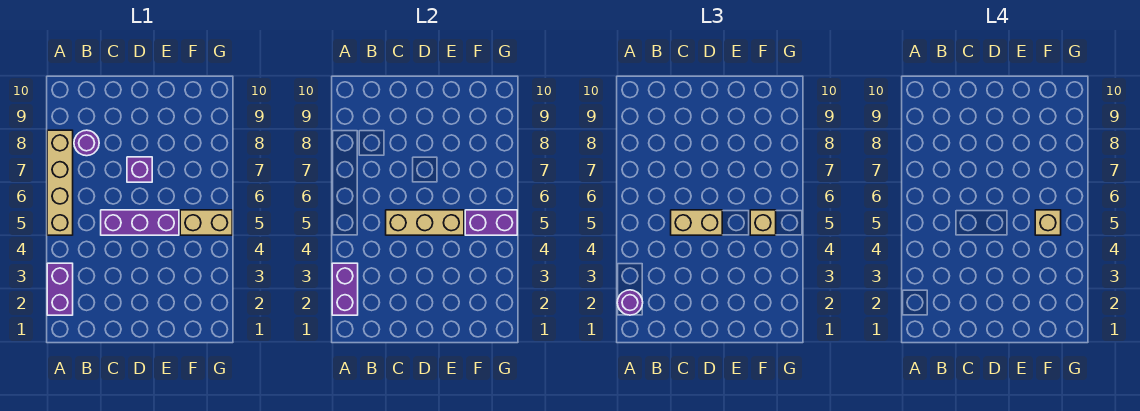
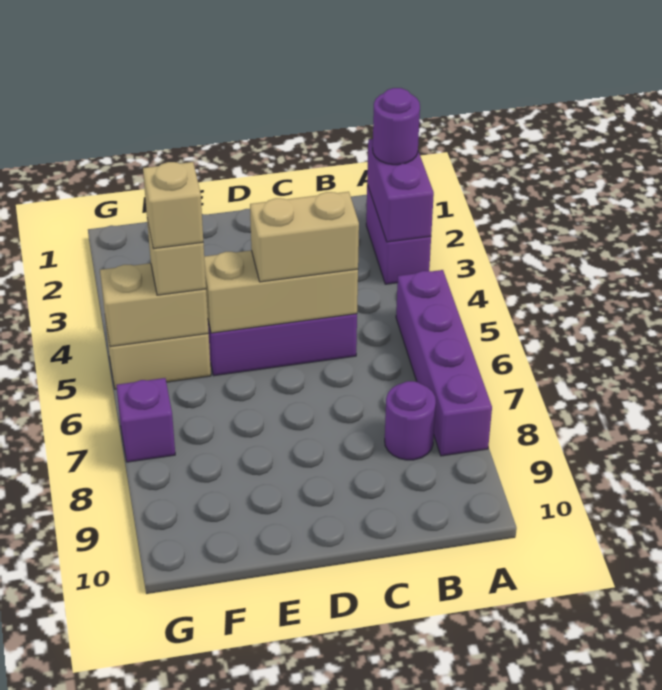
tan brick A5:A8 level 1 -> purple brick A5:A8 level 1
purple brick D7 level 1 -> purple brick G7 level 1
purple brick F5:G5 level 2 -> tan brick F5:G5 level 2

